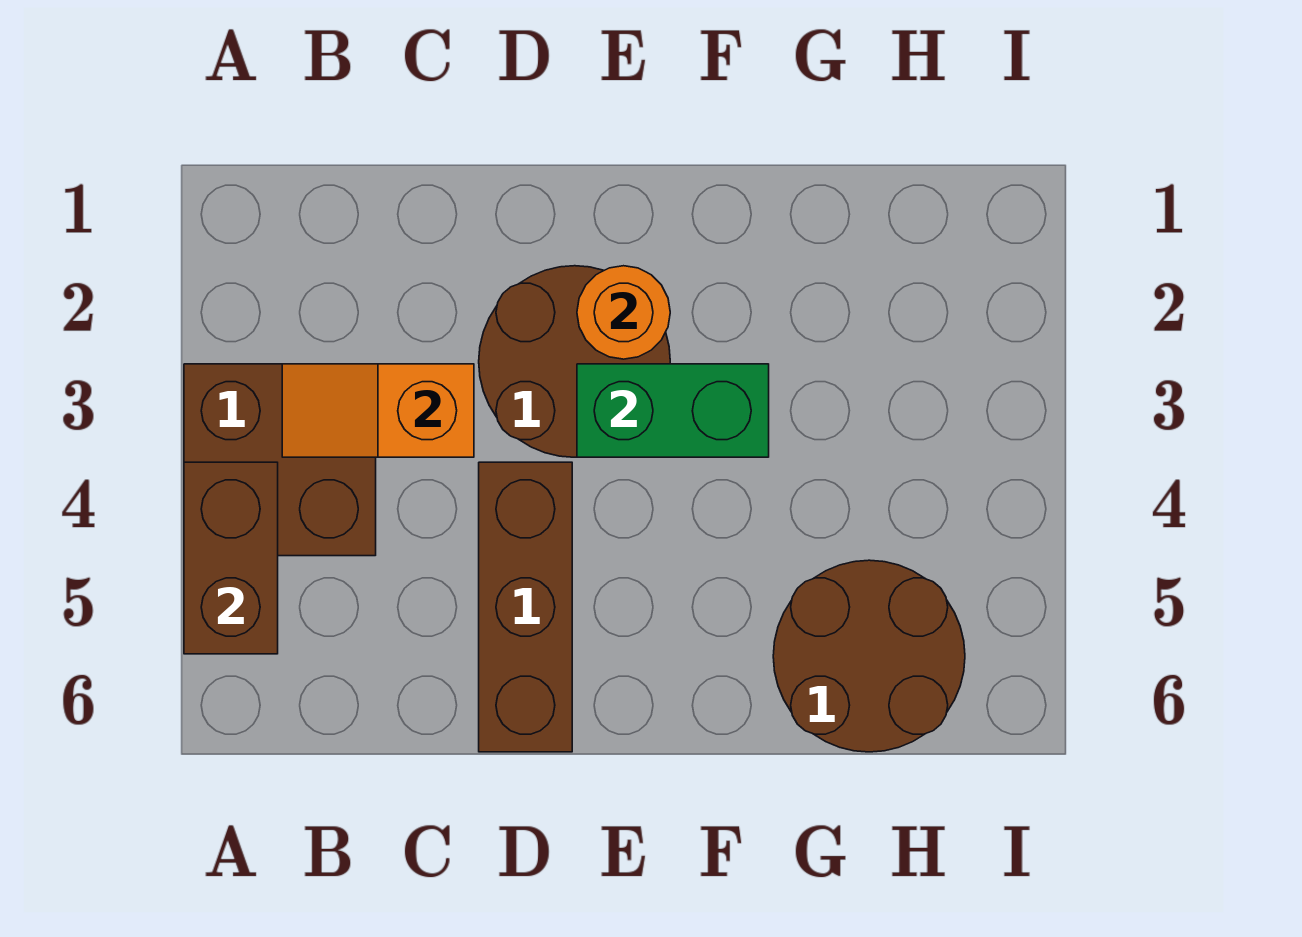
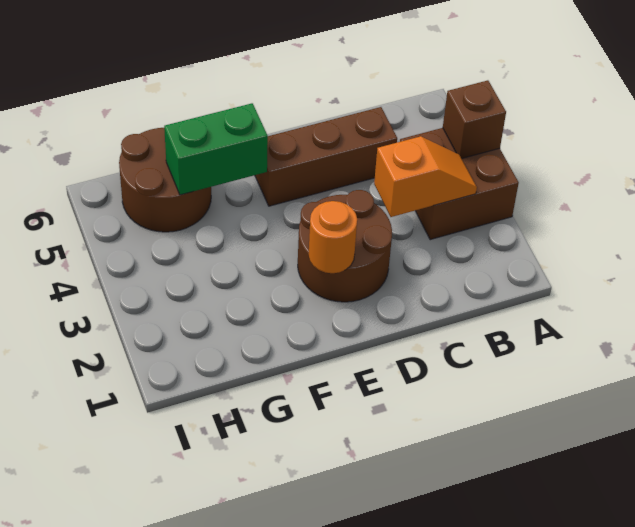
brown brick A4:A5 level 2 -> brown brick A4 level 2
brown brick D4:D6 level 1 -> brown brick C5:E5 level 1
green brick E3:F3 level 2 -> green brick F5:G5 level 2

